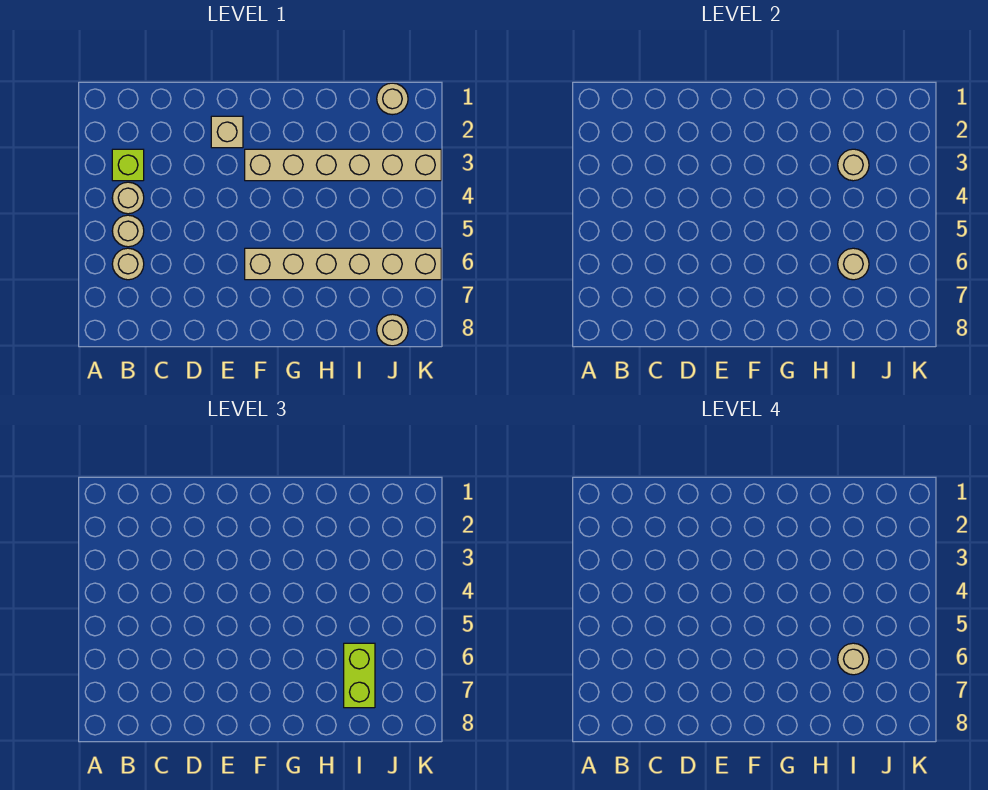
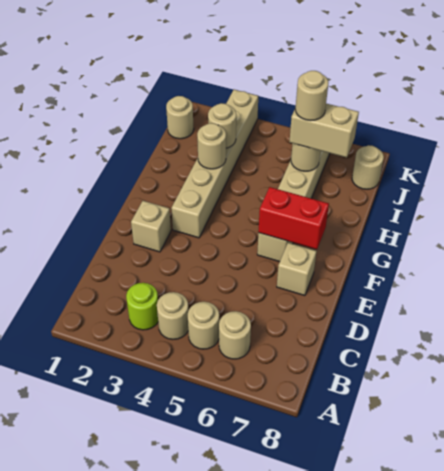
lime brick B3 level 1 -> lime round brick B3 level 1
none -> tan brick E7 level 1
none -> red brick F6:F7 level 2
none -> tan round brick H3 level 2
lime brick I6:I7 level 3 -> tan brick I6:I7 level 3

